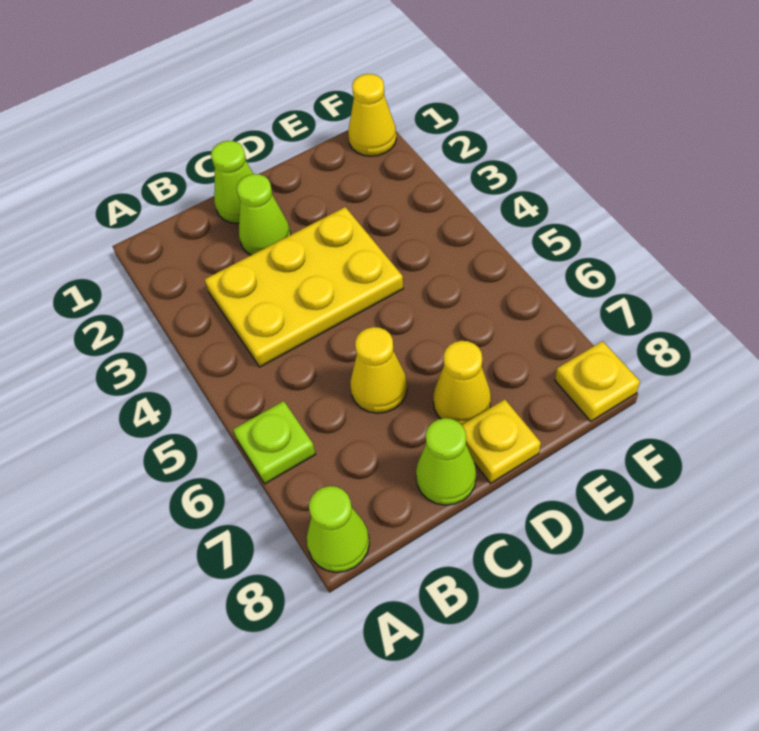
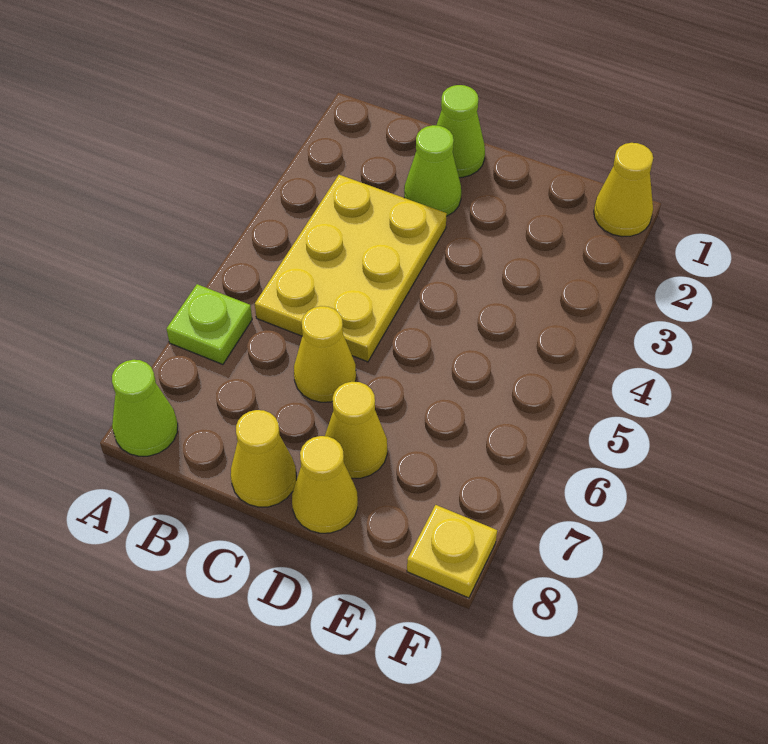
yellow plate B3:D4 level 1 -> yellow plate B3:C5 level 1
lime cone C8 level 1 -> yellow cone C8 level 1
yellow plate D8 level 1 -> yellow cone D8 level 1

